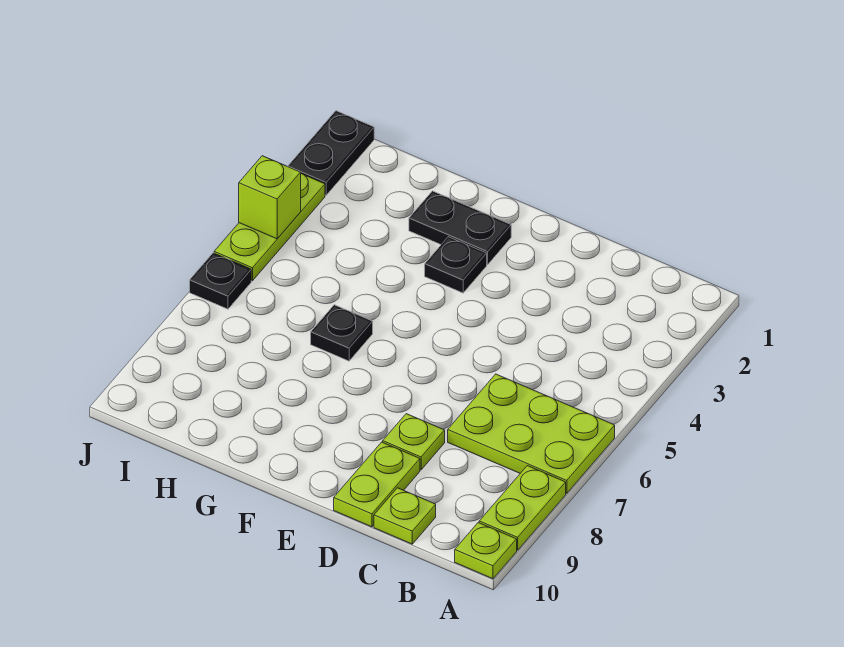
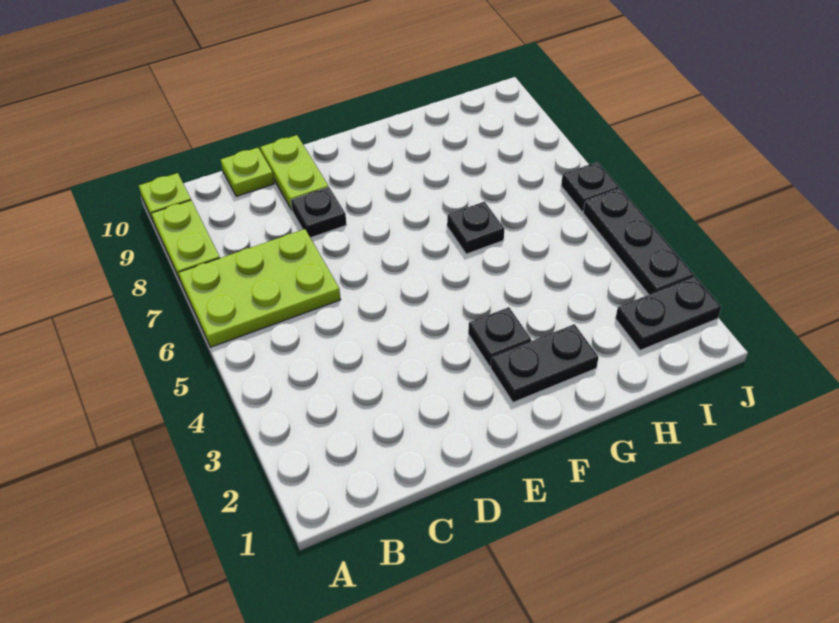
lime plate D8 level 1 -> black plate D8 level 1
black plate J1:J2 level 1 -> black plate I2:J2 level 1
lime plate J3:J5 level 1 -> black plate J3:J5 level 1
lime brick J4 level 2 -> none

